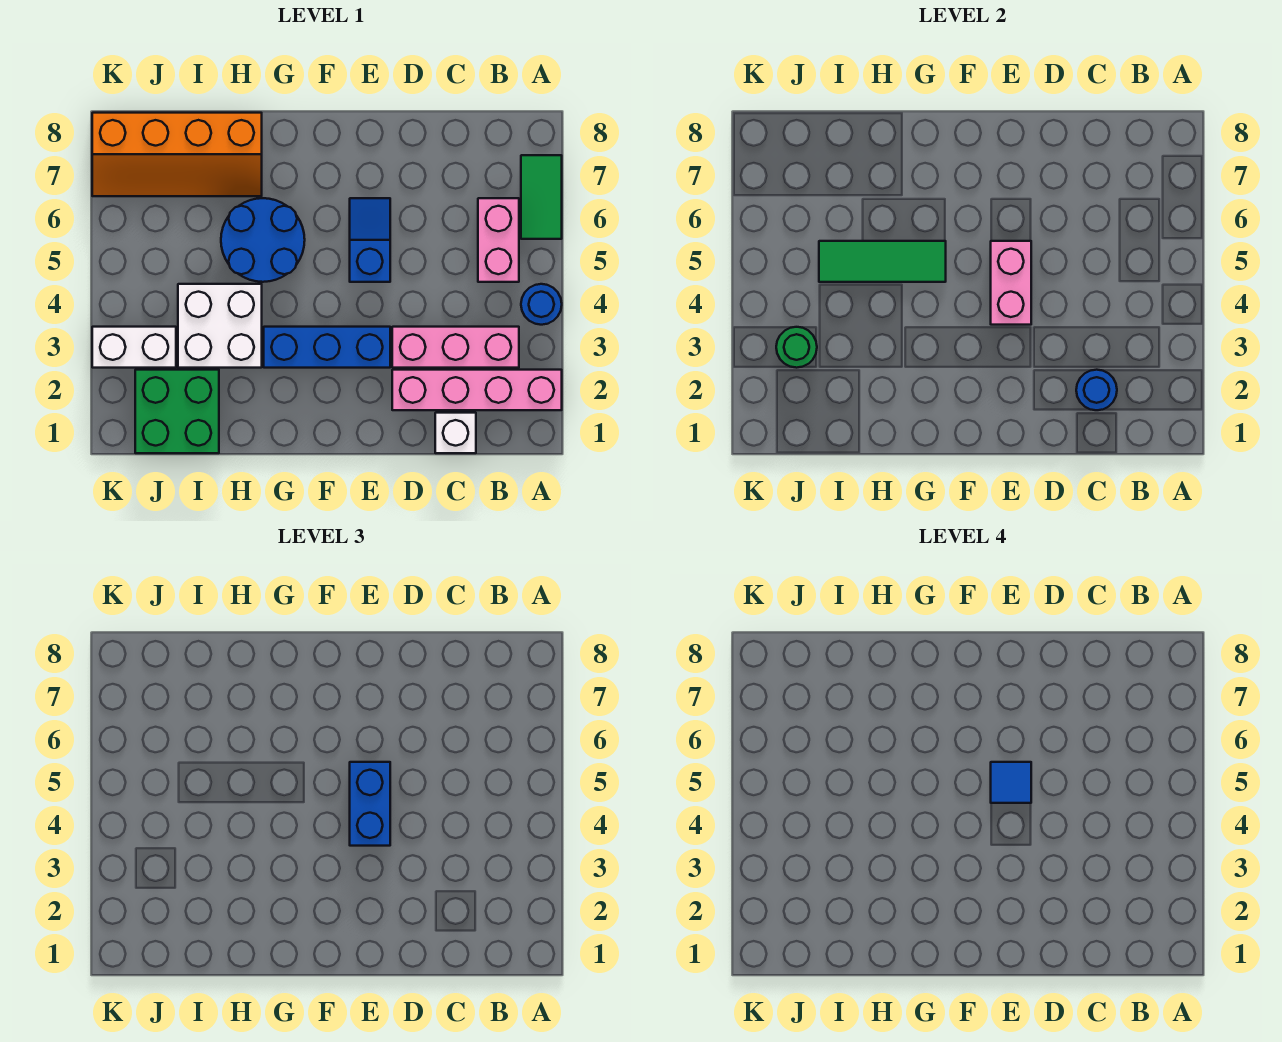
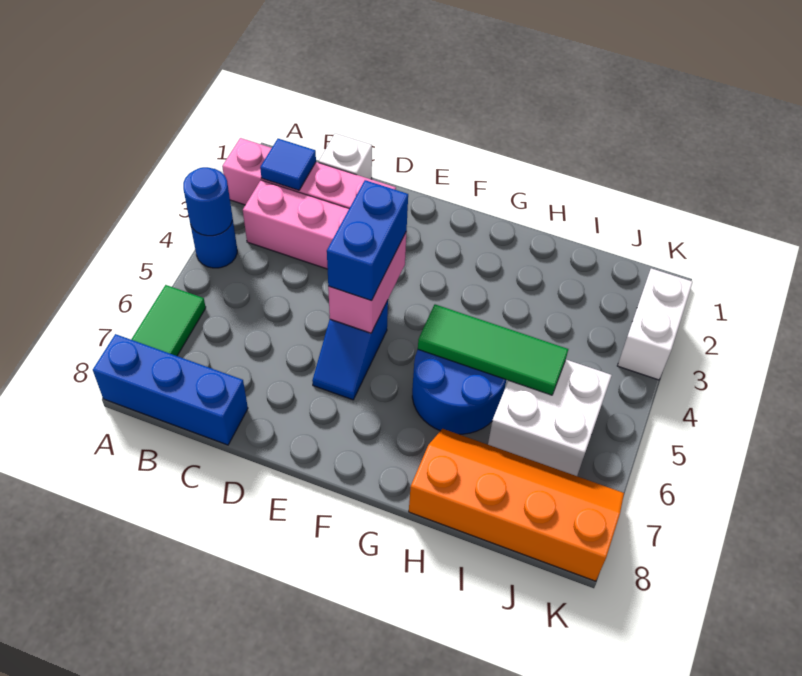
pink brick B5:B6 level 1 -> none
blue round brick C2 level 2 -> blue round brick A4 level 2
blue brick E3:G3 level 1 -> blue brick A8:C8 level 1
blue tile E5 level 4 -> blue tile B2 level 2
white brick H3:I4 level 1 -> white brick I5:J6 level 1
green brick I1:J2 level 1 -> none
white brick J3:K3 level 1 -> white brick K2:K3 level 1
green round brick J3 level 2 -> none

